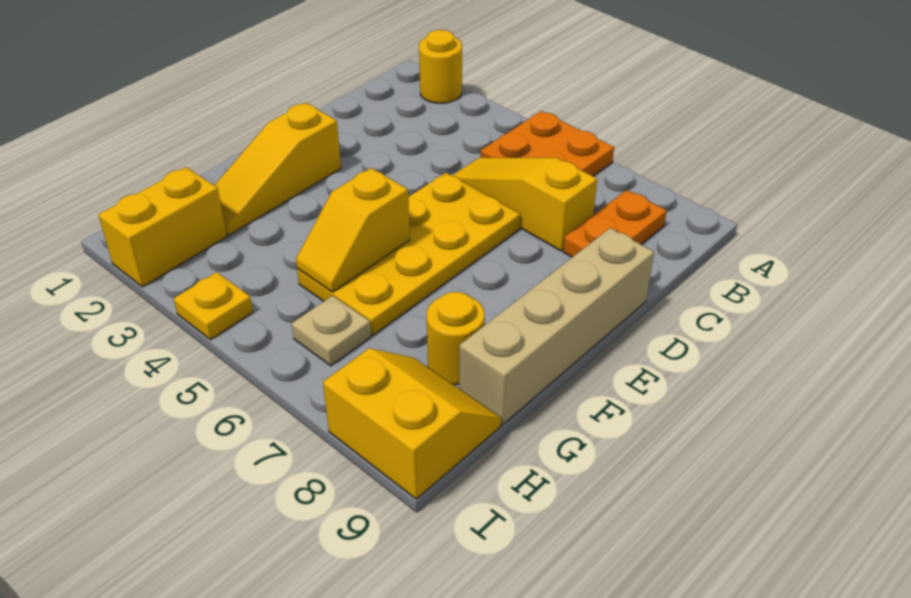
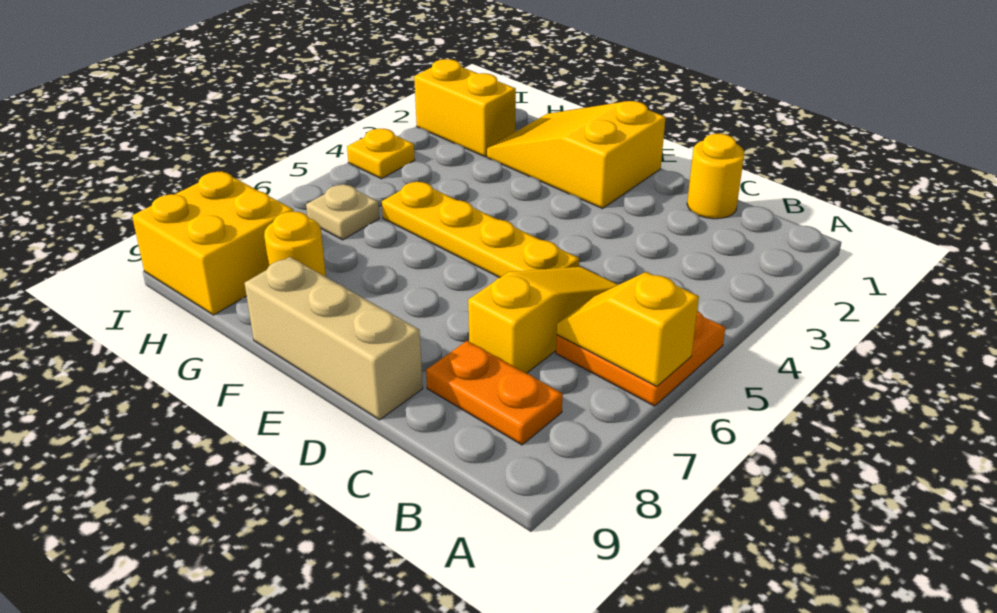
yellow round brick A2 level 1 -> yellow round brick C1 level 1
yellow plate D5:G6 level 1 -> yellow plate D5:G5 level 1
tan brick D9:G9 level 1 -> tan brick D9:F9 level 1
yellow slope E2:G2 level 1 top E -> yellow slope E1:G2 level 1 top E
yellow slope F5:G5 level 2 top F -> yellow slope A6:B6 level 2 top A
yellow slope H8:I9 level 1 top I -> yellow brick H8:I9 level 1

